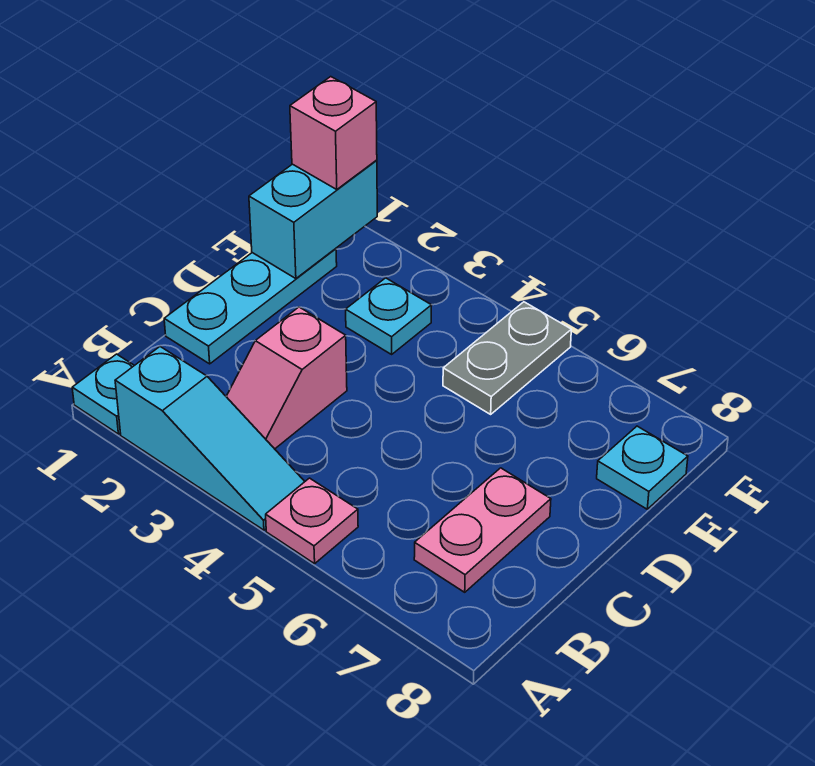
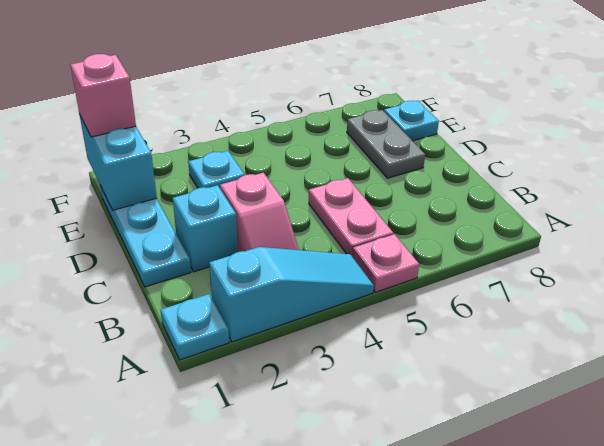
pink plate B7:C7 level 1 -> pink plate B5:C5 level 1
none -> cyan brick C2 level 1
grey plate E5:F5 level 1 -> grey plate D7:E7 level 1

